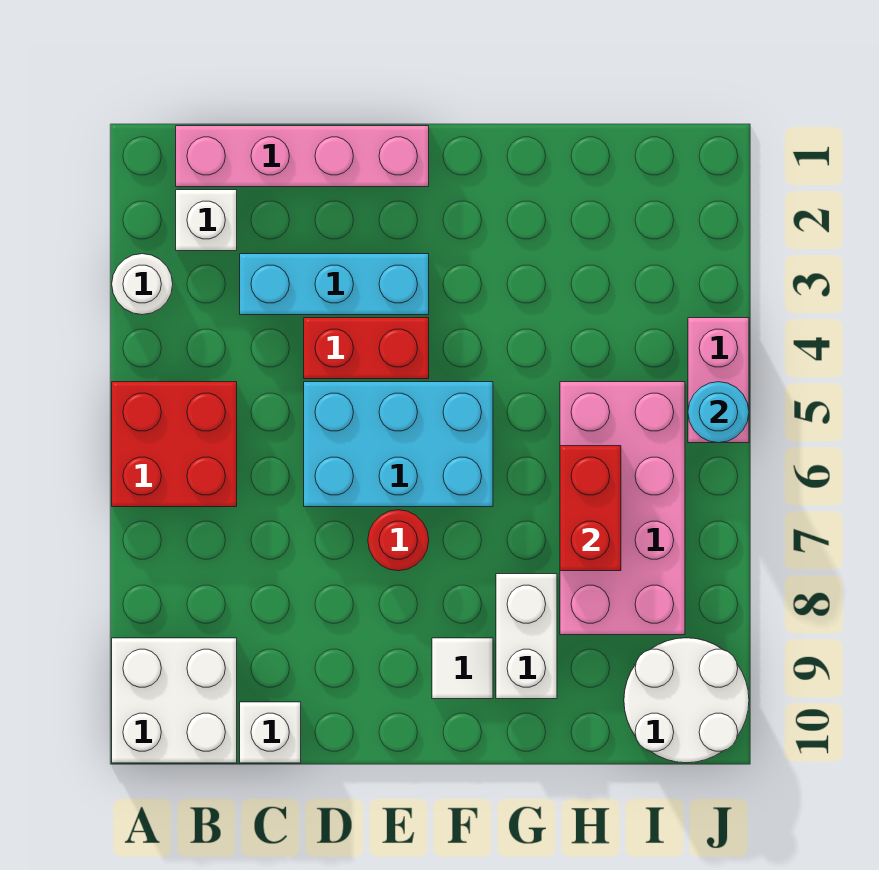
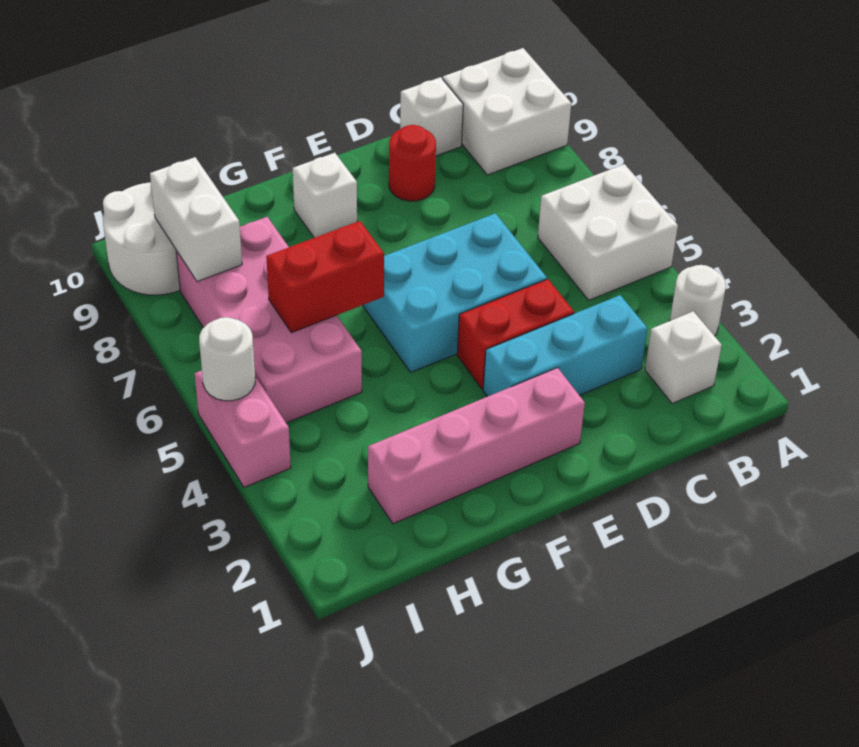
red brick A5:B6 level 1 -> white brick A5:B6 level 1
pink brick B1:E1 level 1 -> pink brick E2:H2 level 1
red round brick E7 level 1 -> red round brick D9 level 1
white tile F9 level 1 -> white brick F9 level 1
white brick G8:G9 level 1 -> white brick I8:I9 level 2
red brick H6:H7 level 2 -> red brick G6:H6 level 2
cyan round brick J5 level 2 -> white round brick J5 level 2

